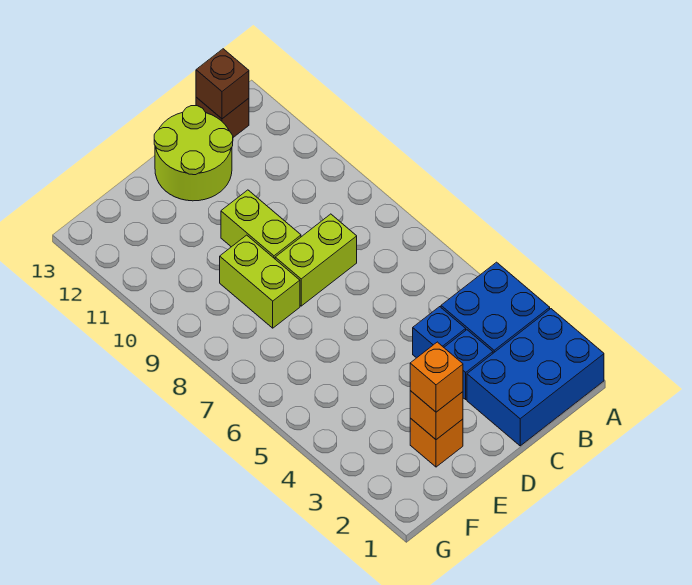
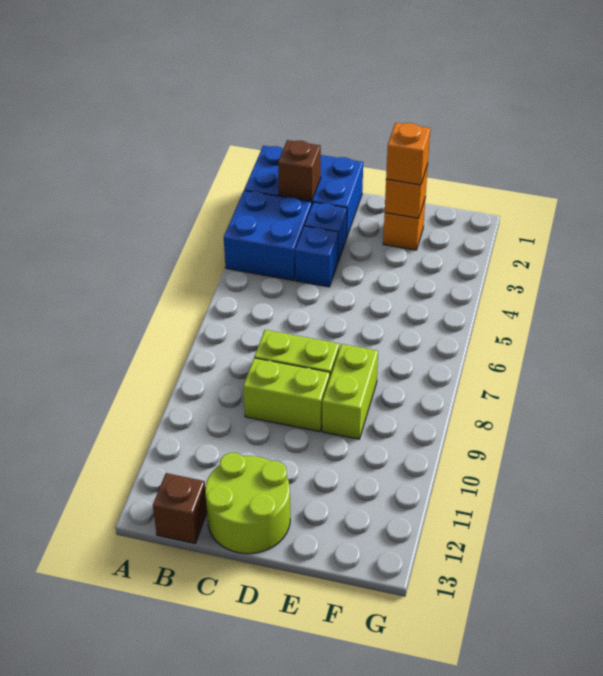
brown brick B13 level 2 -> brown brick B2 level 2
lime brick D9:D10 level 1 -> lime brick C9:D9 level 1

